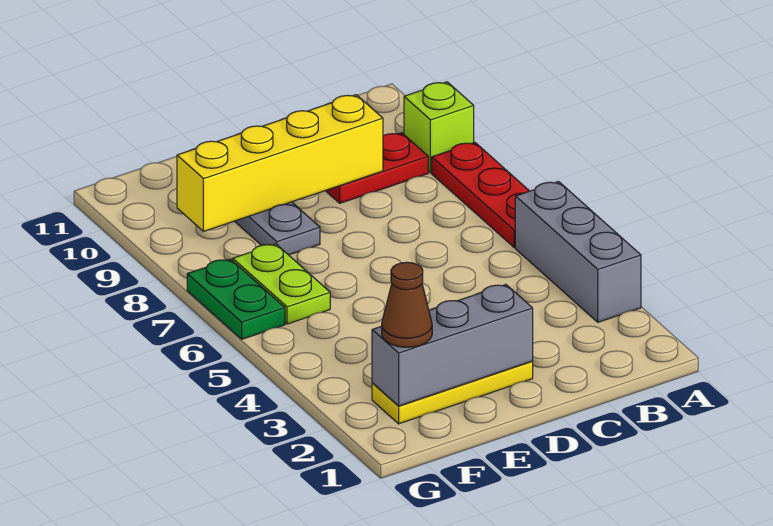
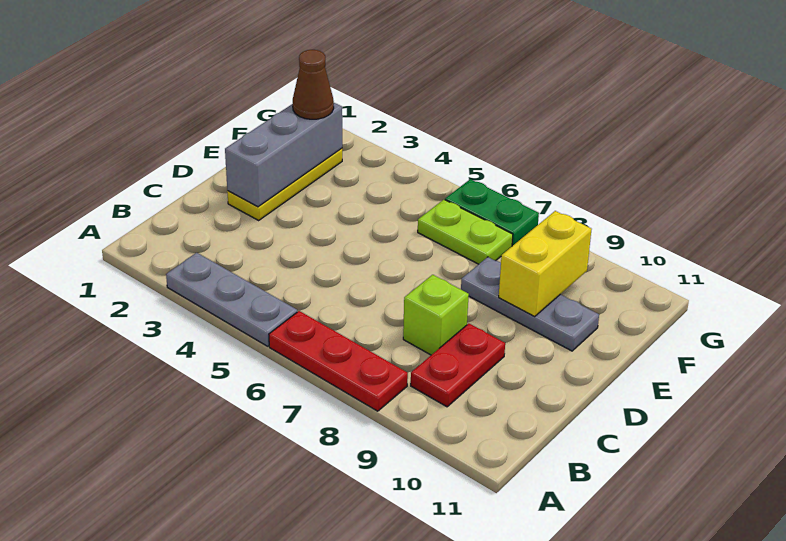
grey brick A3:A5 level 1 -> grey plate A3:A5 level 1
lime brick A9 level 1 -> lime brick C8 level 1
yellow brick C9:F9 level 2 -> yellow brick E9:F9 level 2

